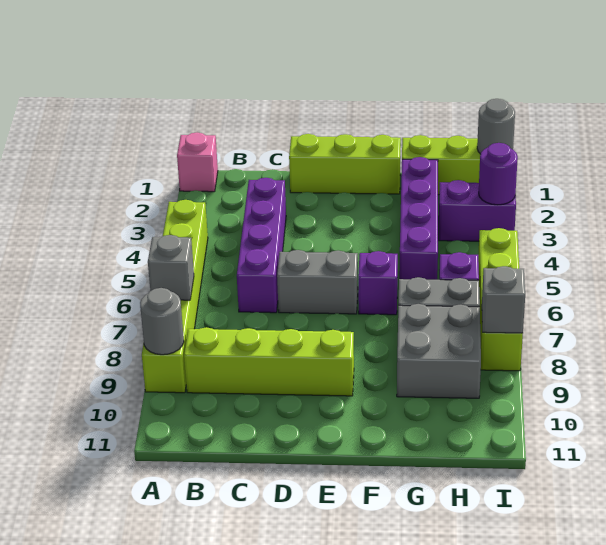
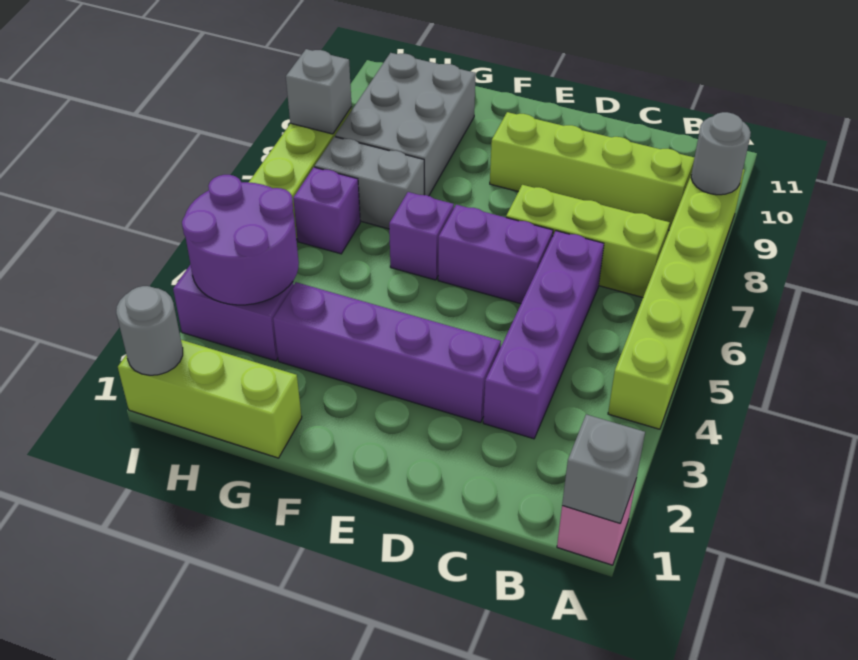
grey brick A7 level 2 -> grey brick A1 level 2
lime brick D1:F1 level 1 -> lime brick B7:D7 level 1
grey brick D6:E6 level 1 -> purple brick D6:E6 level 1
purple brick G2:G5 level 1 -> purple brick D3:G3 level 1
grey brick G8:H9 level 1 -> grey brick G8:H10 level 1
purple round brick I3 level 2 -> purple round brick H3:I4 level 2

